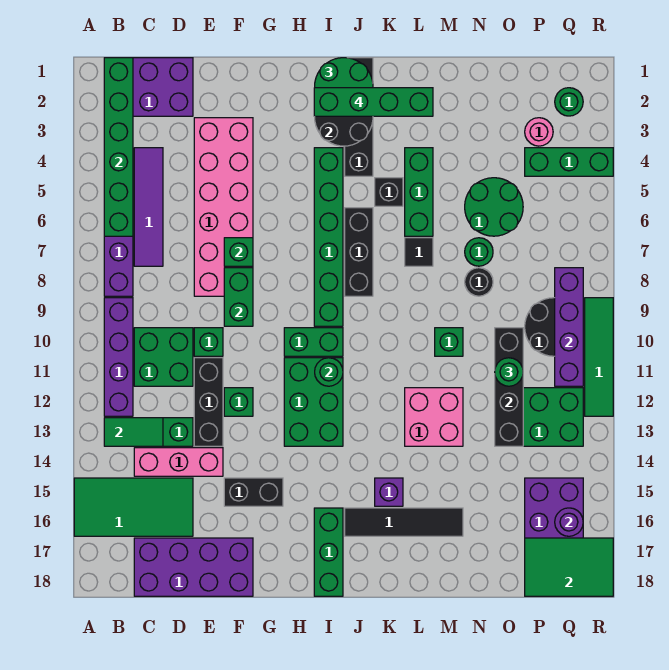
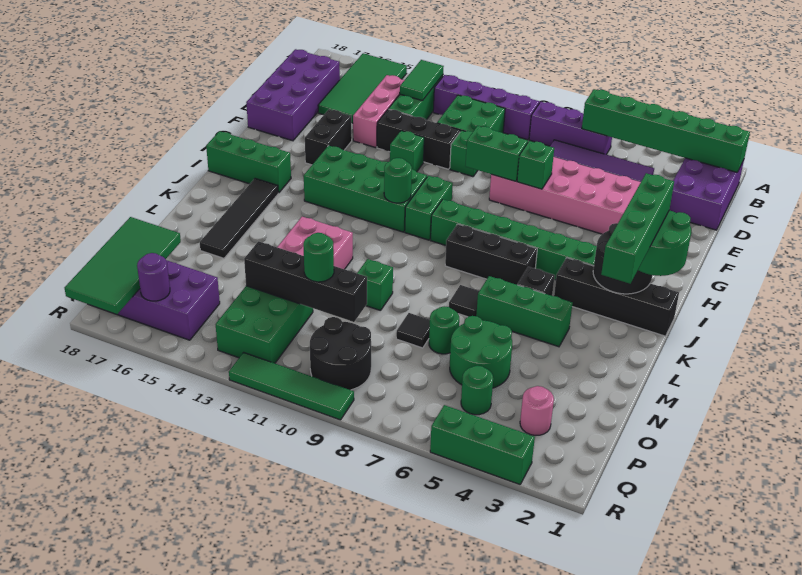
green brick H11:I13 level 1 -> green brick H11:I14 level 1
purple brick K15 level 1 -> none
black round brick N8 level 1 -> black tile N8 level 1
green brick P4:R4 level 1 -> green brick R3:R5 level 1
green tile P17:R18 level 2 -> green tile O17:R18 level 2
green round brick Q2 level 1 -> green round brick P5 level 1
purple brick Q8:Q11 level 2 -> none

